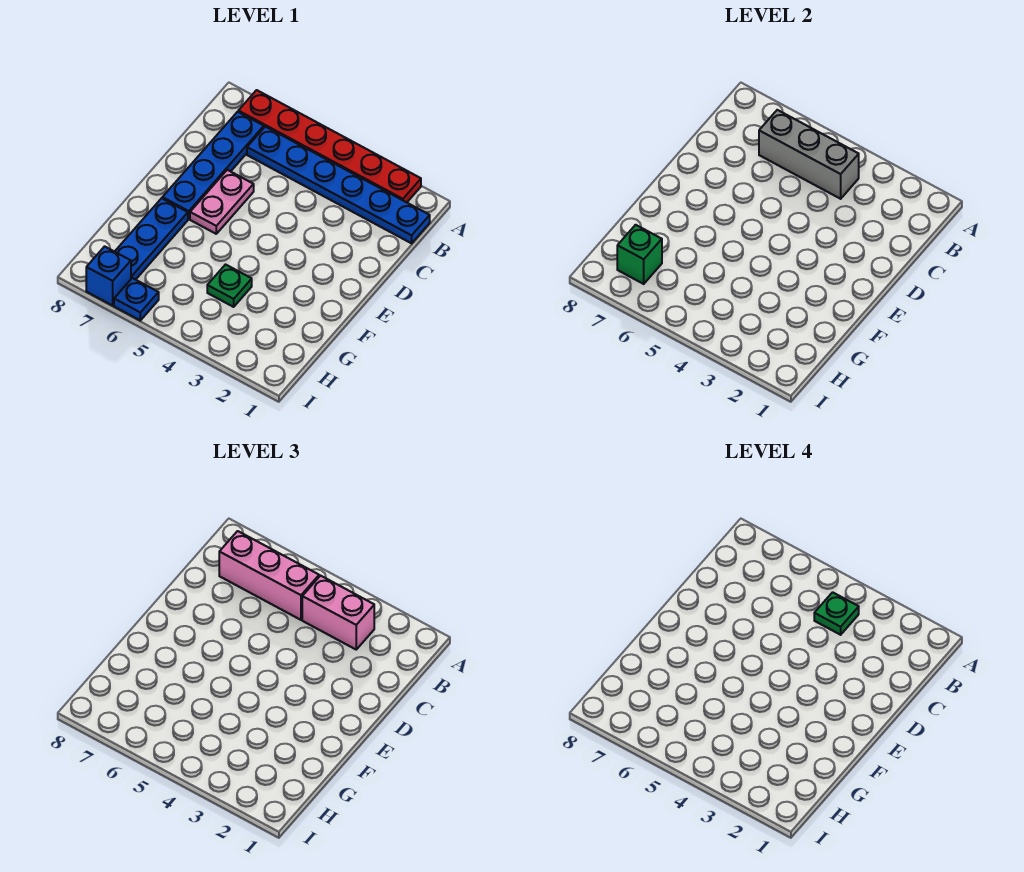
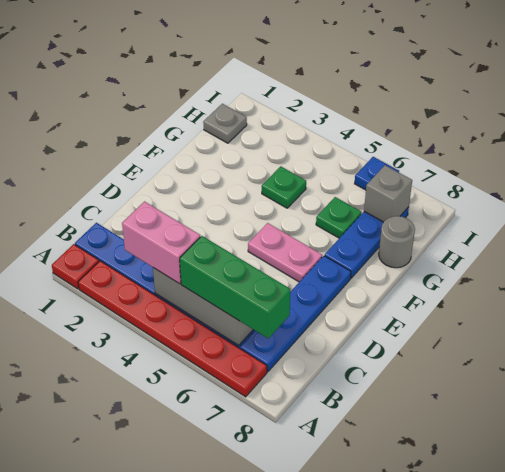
none -> red plate A1 level 1
green plate B4 level 4 -> green plate G6 level 1
pink brick B5:B7 level 3 -> green brick B5:B7 level 3
pink plate D6:E6 level 1 -> pink plate E5:E6 level 1
none -> grey round brick G8 level 1
none -> grey plate H1 level 1
green brick H7 level 2 -> grey brick H7 level 2
blue brick I7 level 1 -> none

